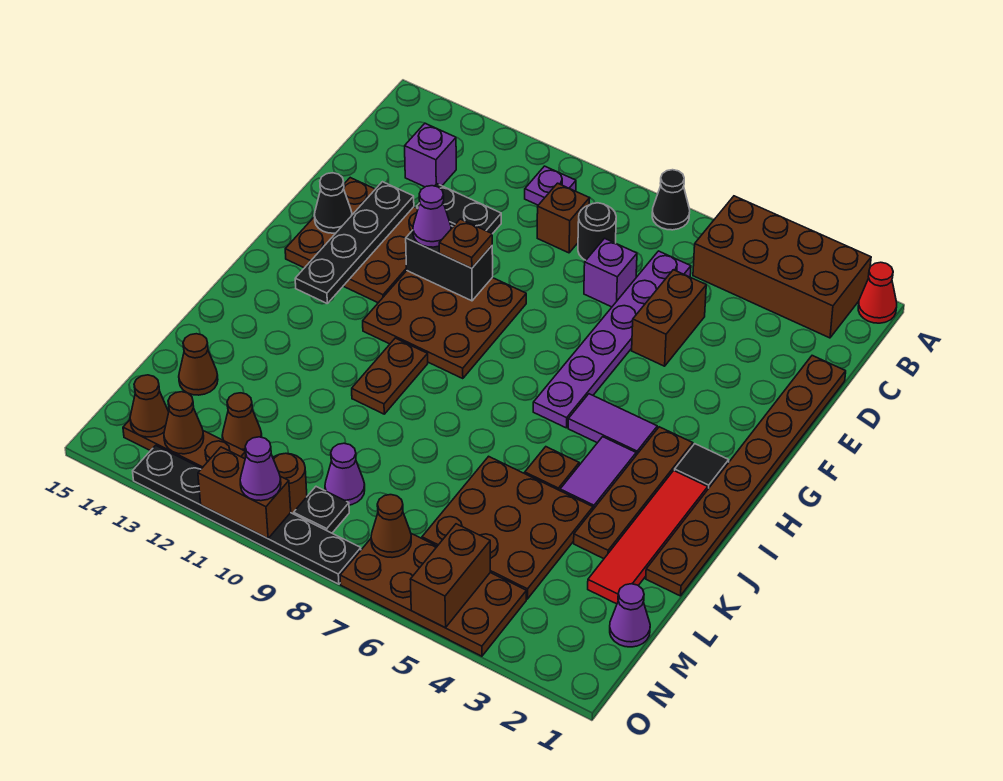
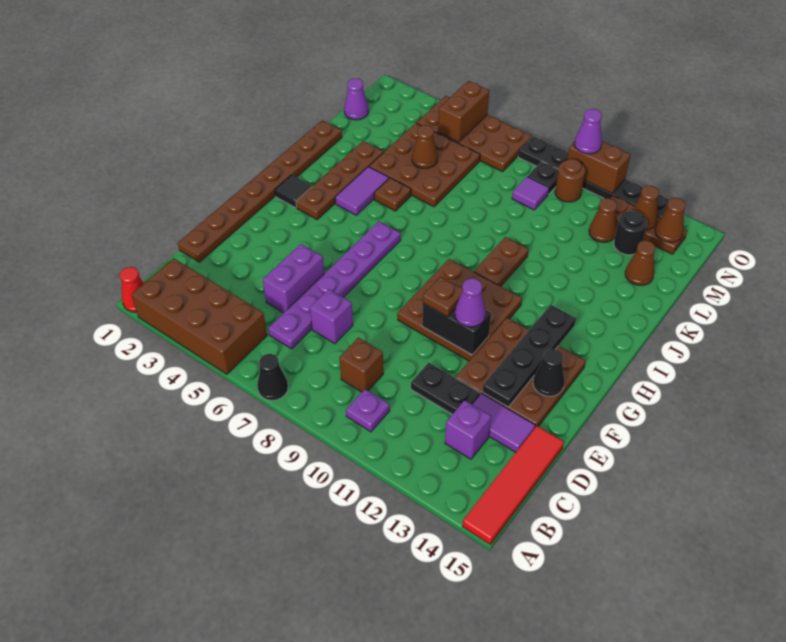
black round brick C8 level 1 -> black round brick M13 level 1
brown brick D5:E5 level 1 -> purple brick D5:E5 level 1
purple tile H4:H5 level 1 -> purple tile D13:D14 level 1
red tile I2:L2 level 1 -> red tile A15:D15 level 1
purple cone M9 level 1 -> purple tile M9 level 1
brown cone N7 level 2 -> brown cone L5 level 2

